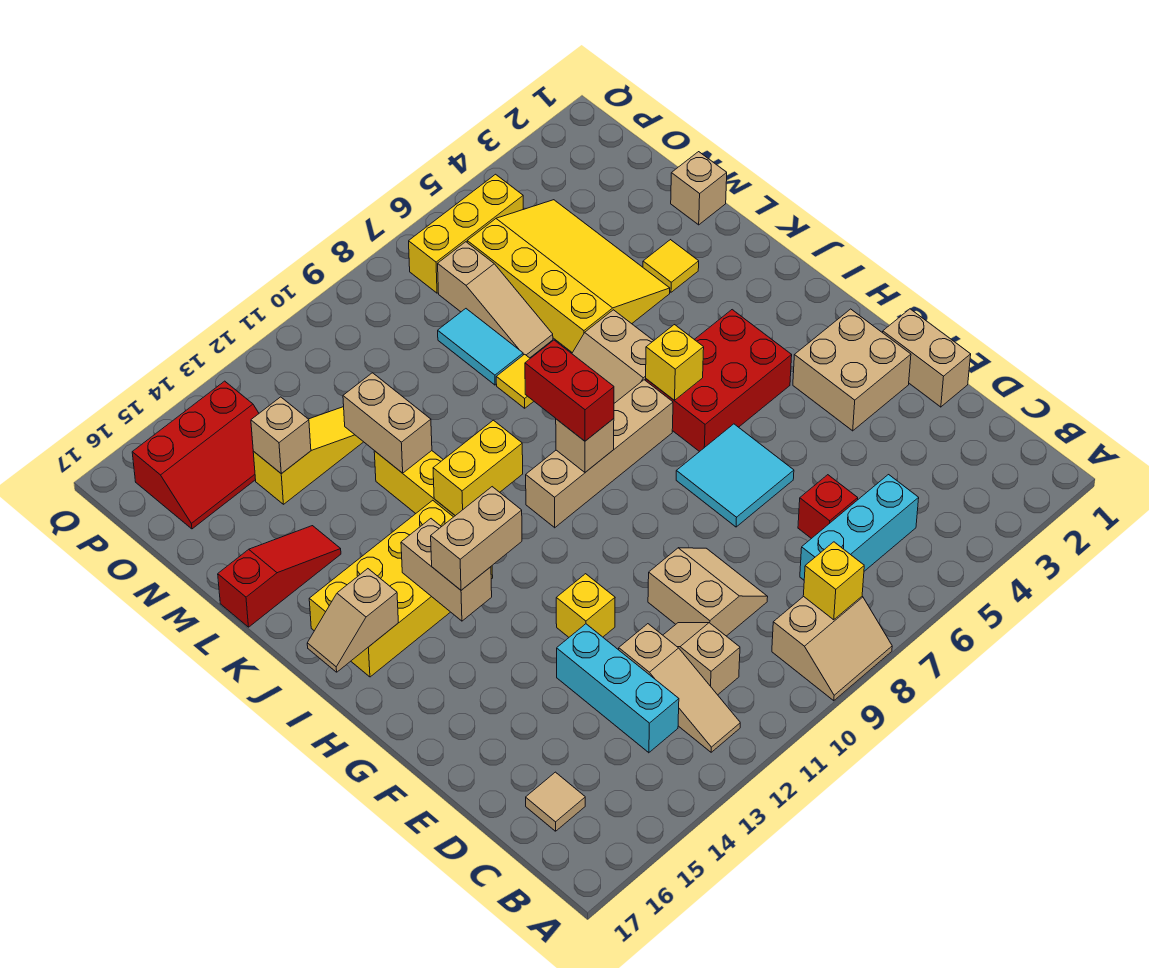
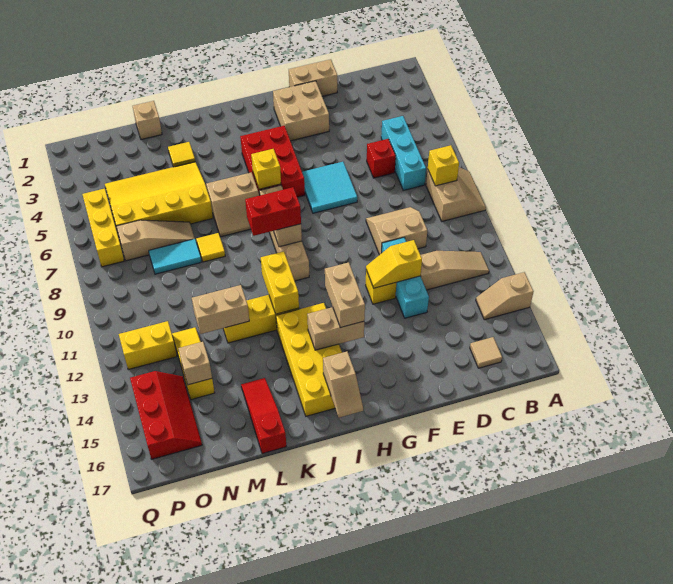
tan slope C11:D11 level 1 top C -> tan slope A14:B14 level 1 top A
cyan brick C13:E13 level 1 -> cyan brick E11:E13 level 1
none -> yellow slope E12:F12 level 2 top E
none -> yellow brick O12:P12 level 1

